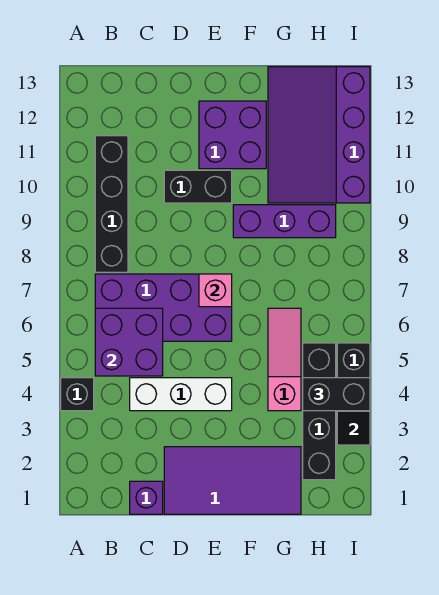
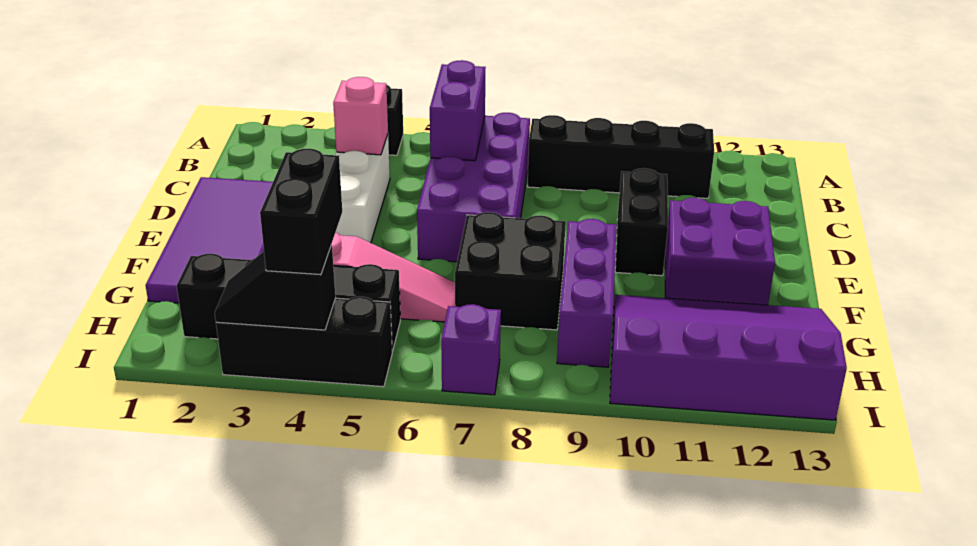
purple brick B5:C6 level 2 -> purple brick B6:C6 level 2
purple brick C1 level 1 -> purple brick I7 level 1
pink brick E7 level 2 -> pink brick C4 level 2
none -> black brick F7:G8 level 1

